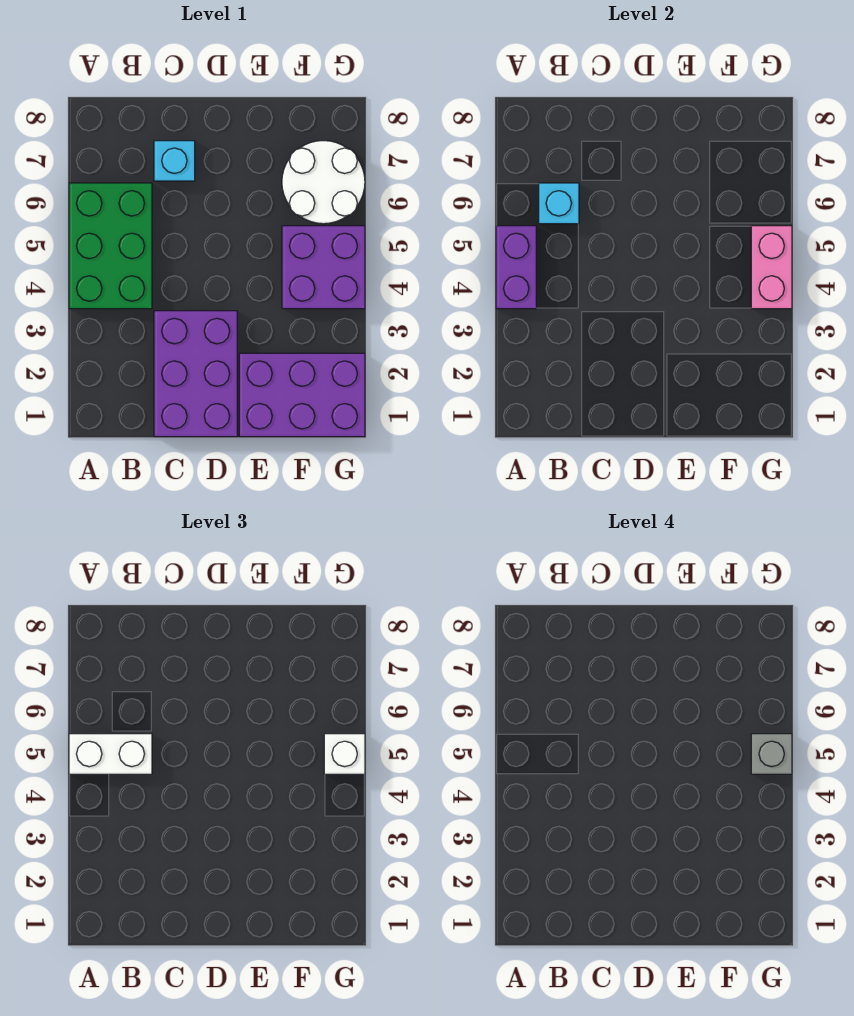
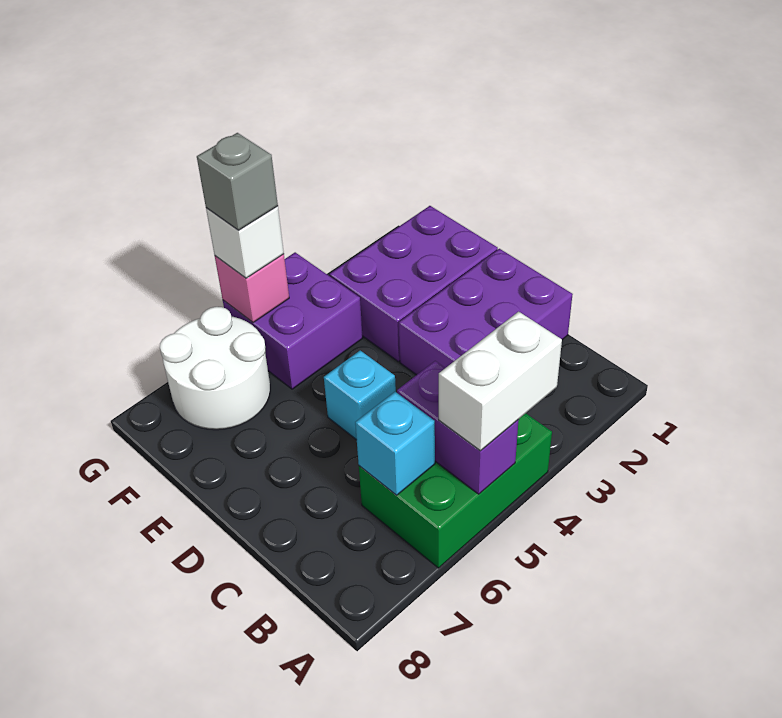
purple brick A4:A5 level 2 -> purple brick A5:B5 level 2
white brick A5:B5 level 3 -> white brick A4:A5 level 3
cyan brick C7 level 1 -> cyan brick D5 level 1
purple brick E1:G2 level 1 -> purple brick E1:F3 level 1
pink brick G4:G5 level 2 -> pink brick G5 level 2

